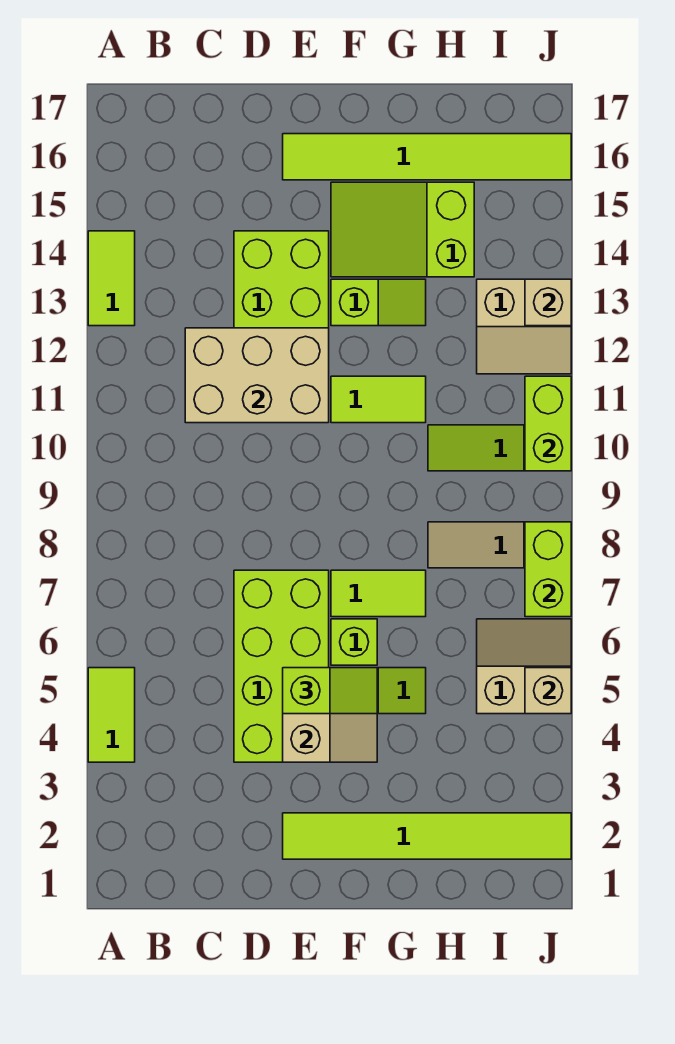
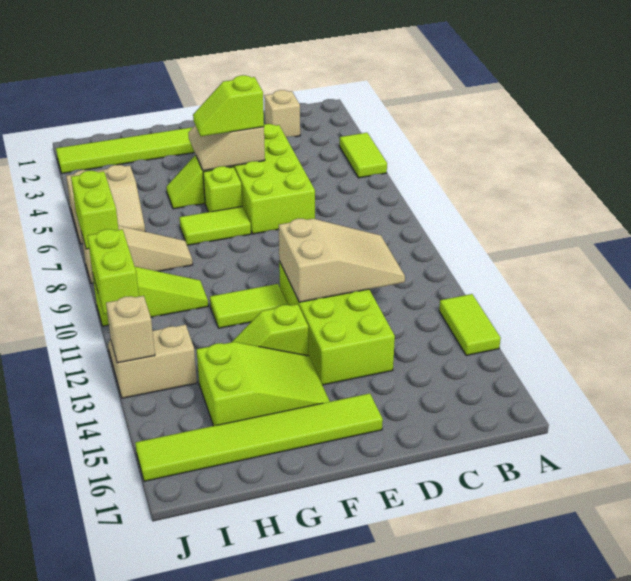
tan brick C11:E12 level 2 -> tan slope C11:E12 level 2 top E
tan brick J5 level 2 -> tan brick C2 level 1

